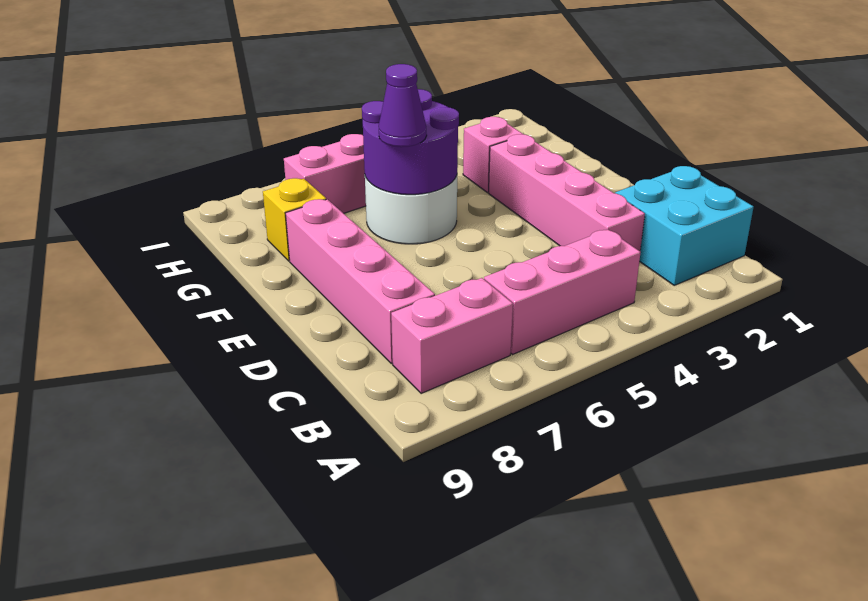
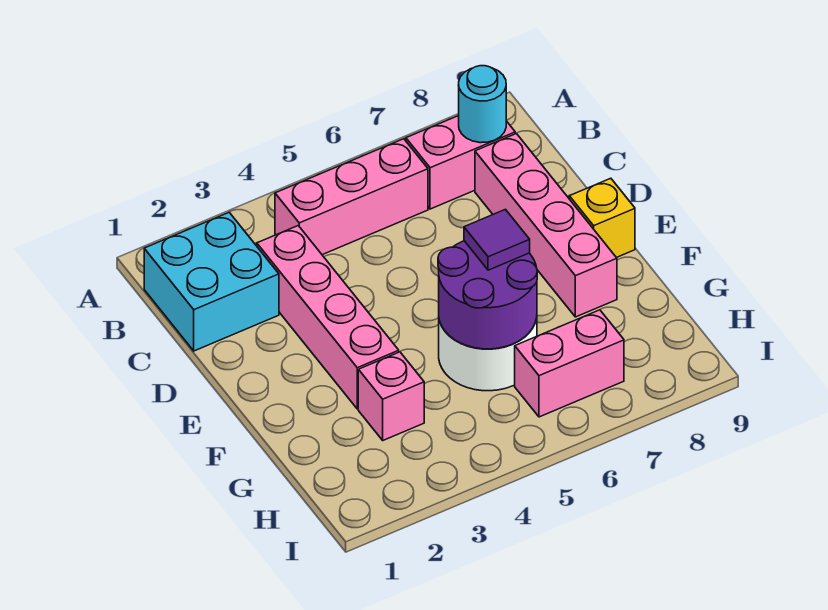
none -> cyan round brick B8 level 2
purple cone F6 level 3 -> purple tile F6 level 3
yellow brick G8 level 1 -> yellow brick E9 level 1

